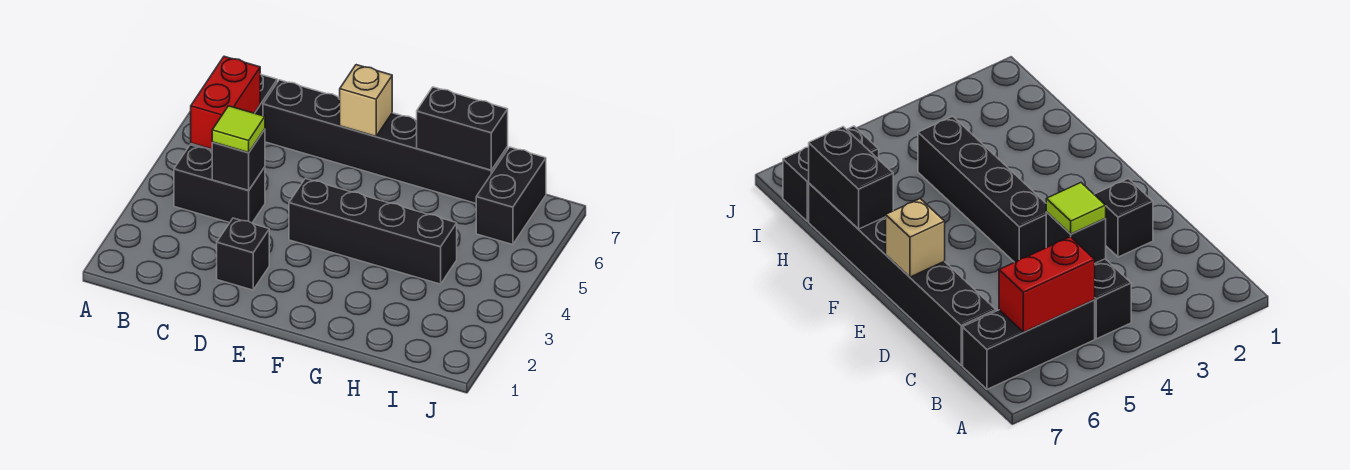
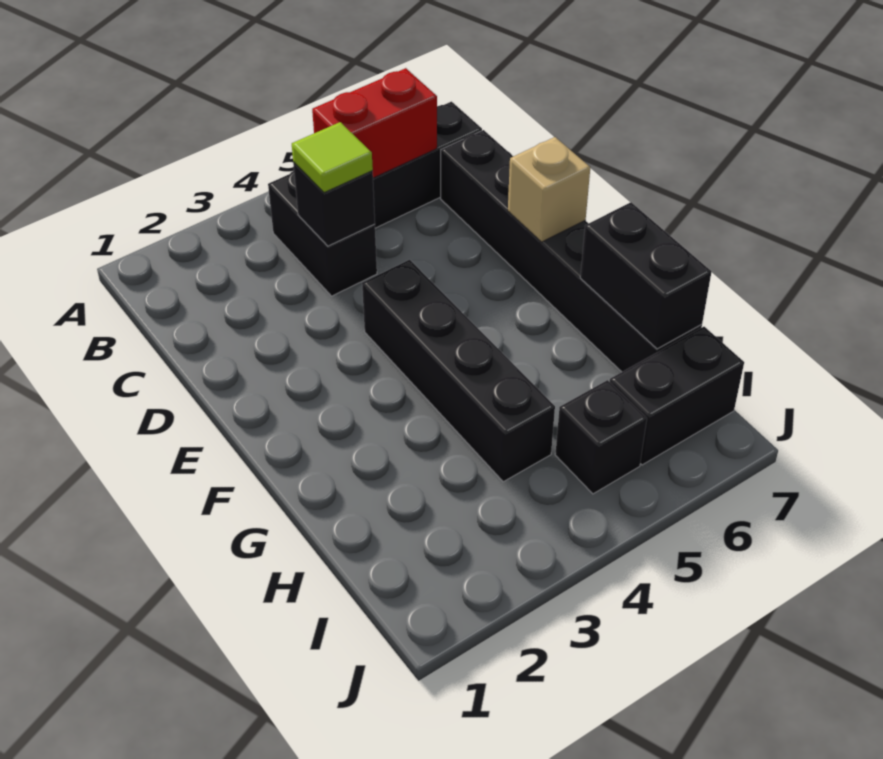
black brick D2 level 1 -> black brick I5 level 1

